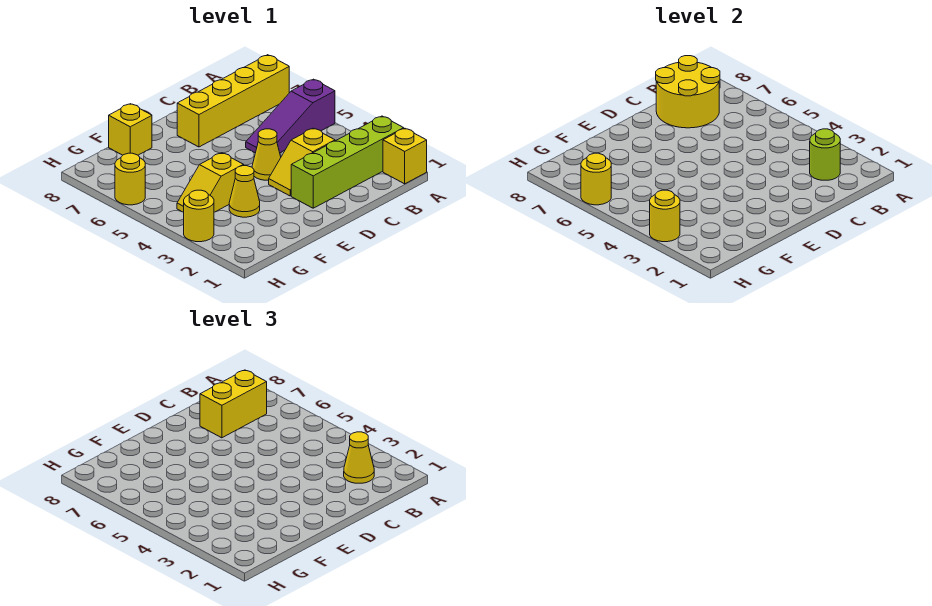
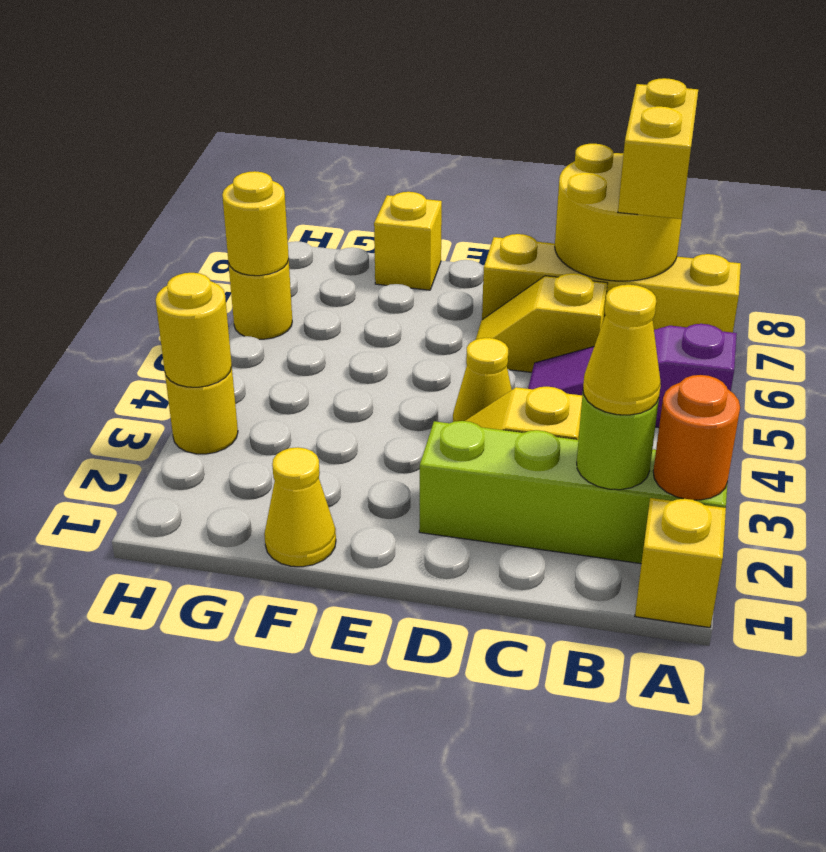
none -> orange round brick A2 level 2
yellow brick B7:C7 level 3 -> yellow brick B7:B8 level 3
yellow cone F3 level 1 -> yellow cone F1 level 1
yellow slope F4:G4 level 1 top F -> yellow slope C6:D6 level 1 top C

